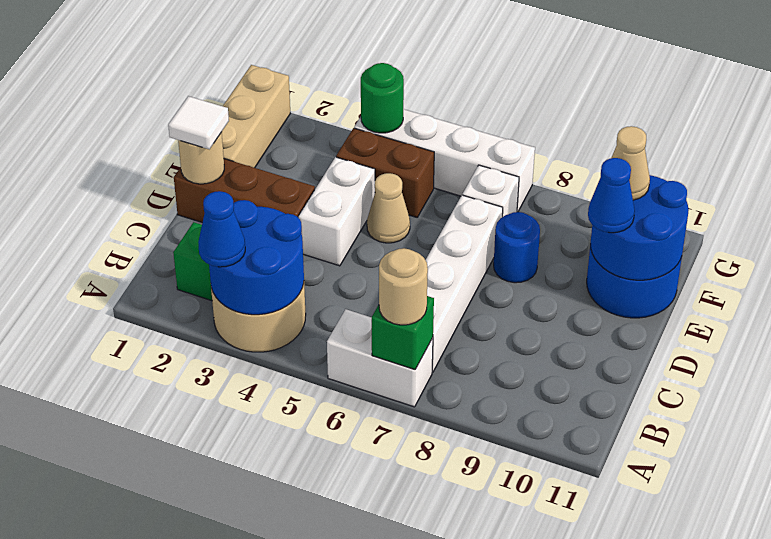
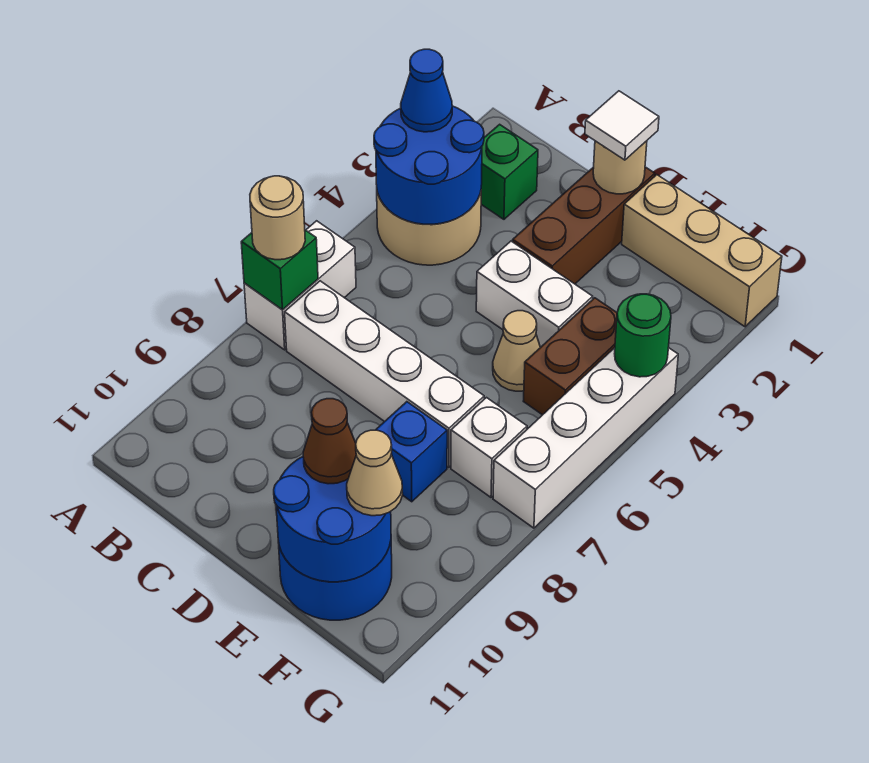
blue round brick E8 level 1 -> blue brick E8 level 1
blue cone E10 level 3 -> brown cone E10 level 3

